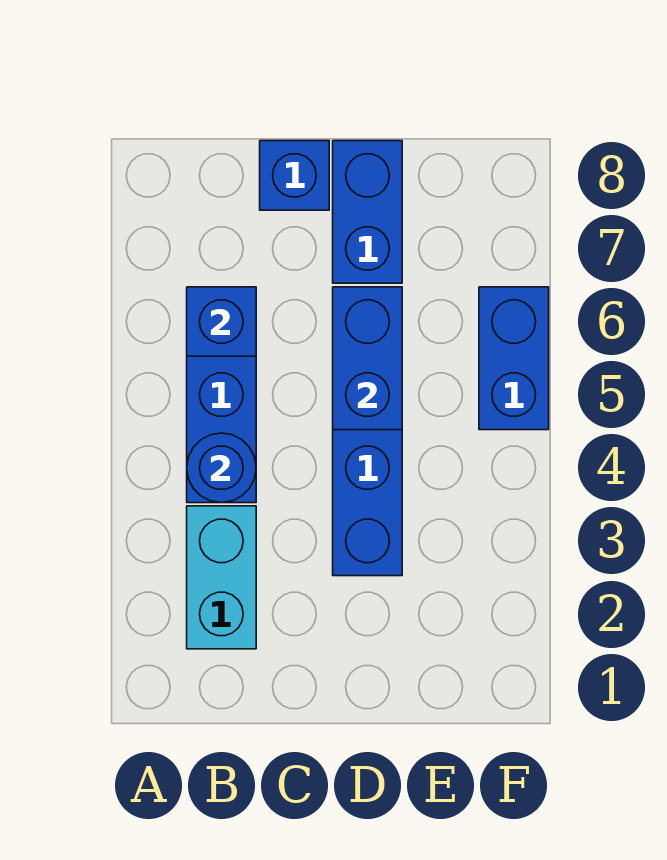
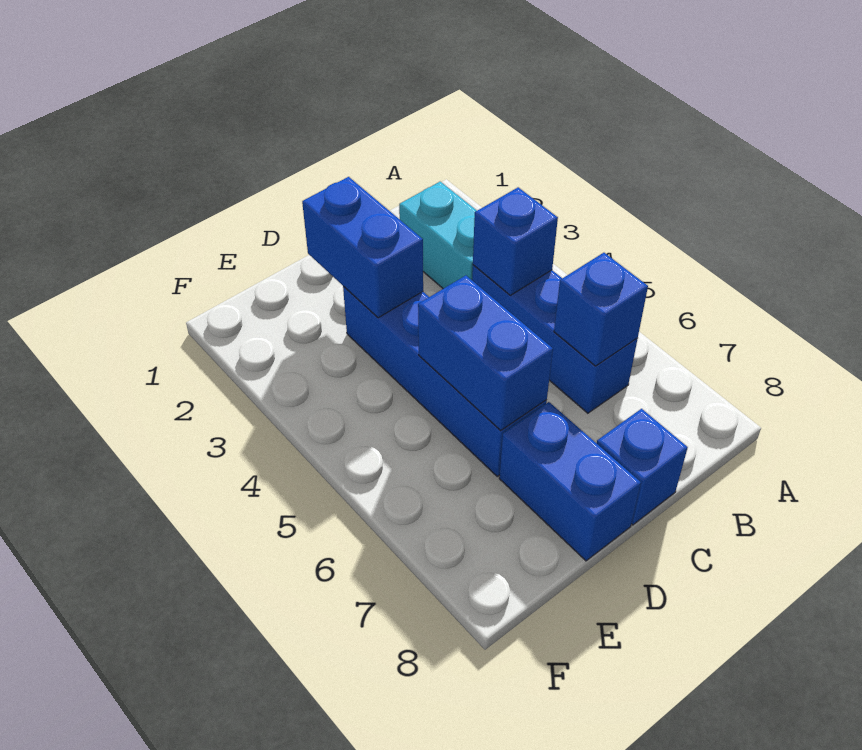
blue round brick B4 level 2 -> blue brick B4 level 2
blue brick F5:F6 level 1 -> blue brick D2:D3 level 2

